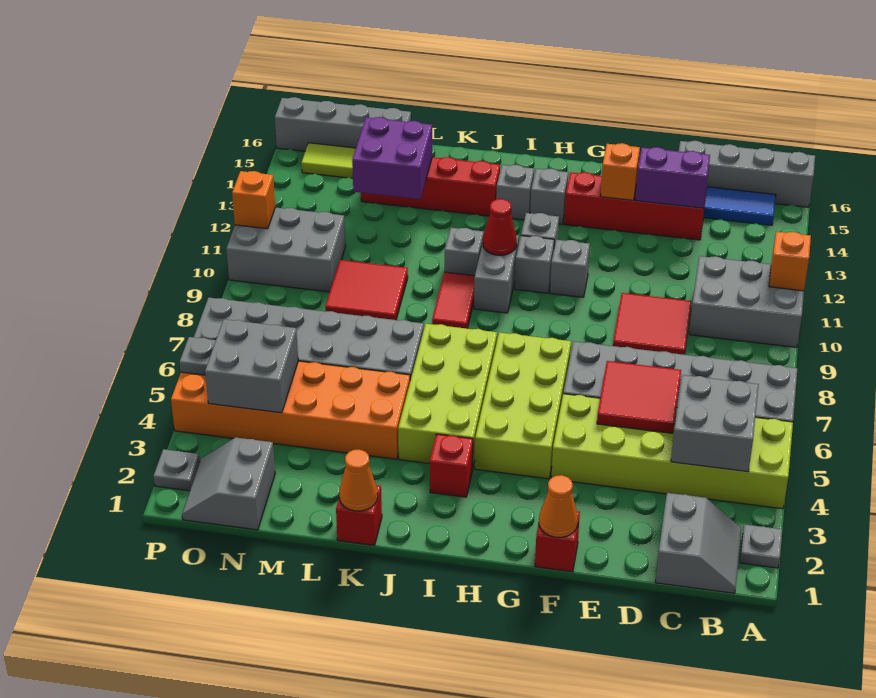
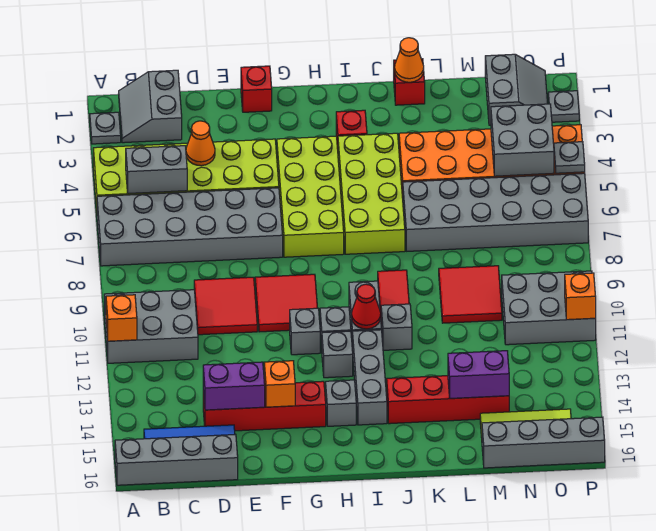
grey brick B4:C5 level 2 -> grey brick B5:C5 level 2
red tile D5:E6 level 2 -> red tile F9:G10 level 1
orange cone F1 level 2 -> orange cone D4 level 2
grey brick I14 level 1 -> grey brick I12:I14 level 1
purple brick L13:M14 level 2 -> purple brick L14:M14 level 2

